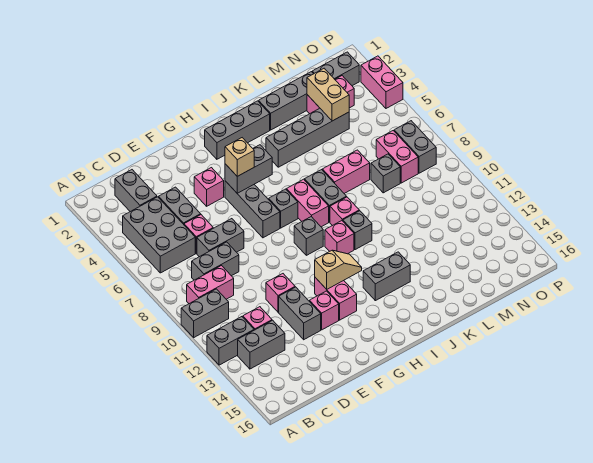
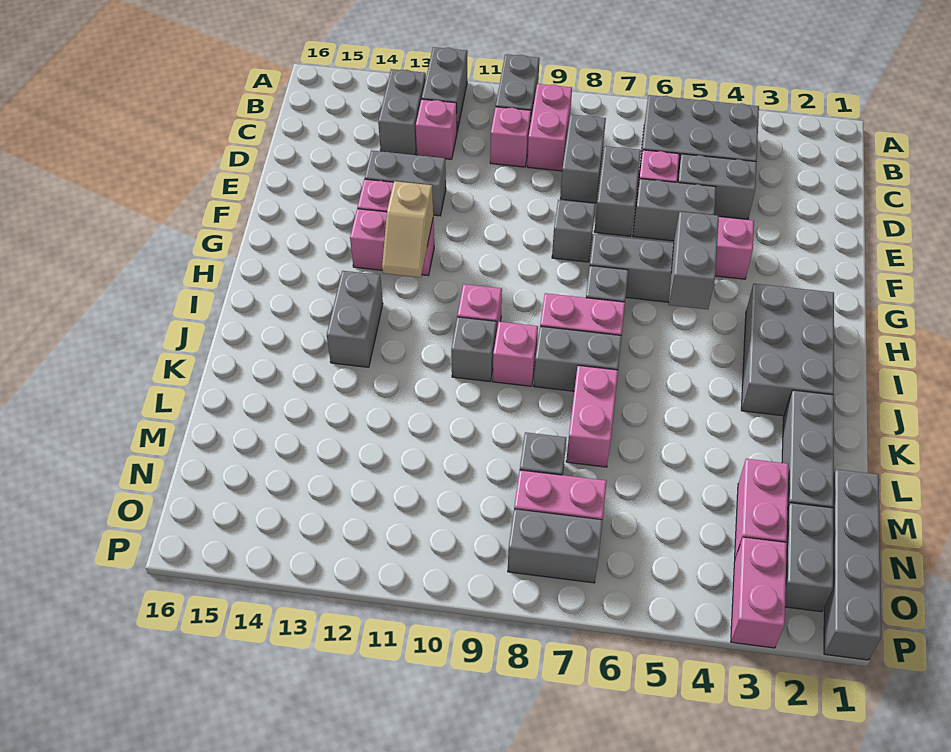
grey brick C2:C3 level 1 -> grey brick E5:E6 level 1
pink brick E11 level 1 -> pink brick C10 level 1
tan brick G5 level 3 -> none
grey brick H2:J2 level 1 -> grey brick H2:J3 level 1
grey brick H9 level 1 -> grey brick F8 level 1
grey brick J4:M4 level 1 -> grey brick M1:P1 level 1
tan brick M3:M4 level 2 -> none
pink brick P3:P4 level 1 -> pink brick O3:P3 level 1

